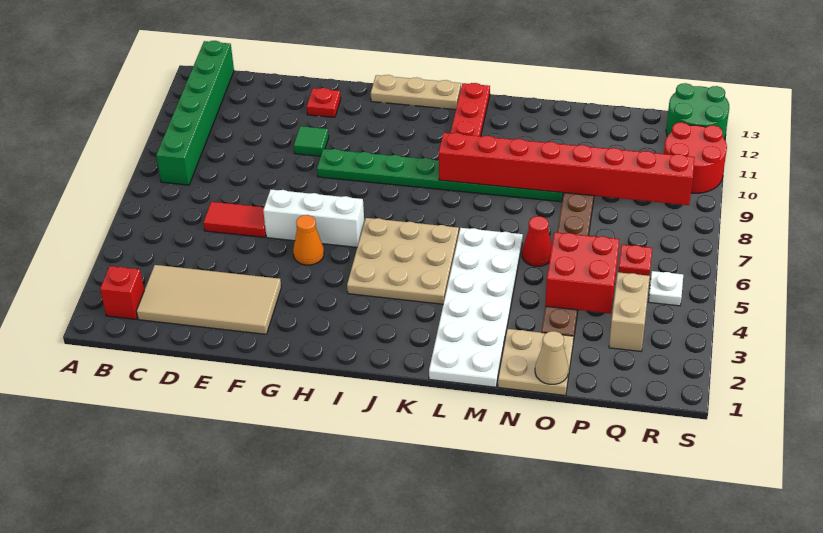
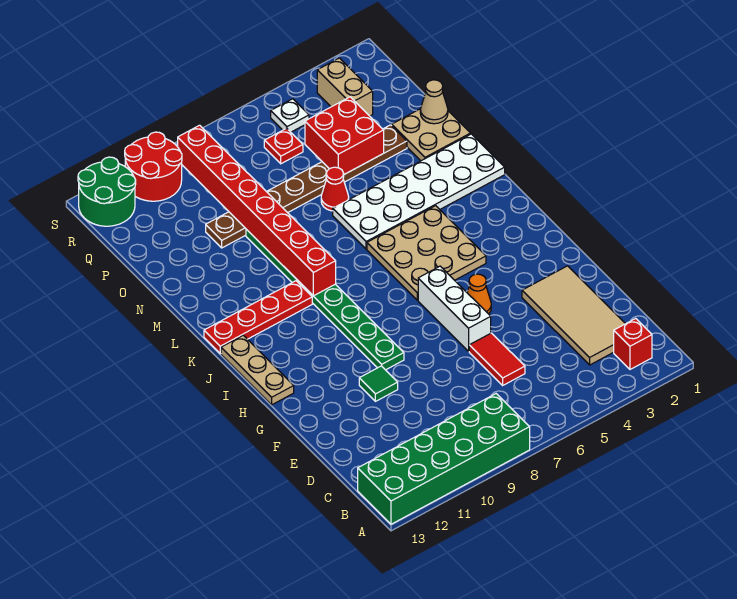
green brick B8:B13 level 1 -> green brick A8:B13 level 1
red plate F12 level 1 -> none
tan brick Q3:Q4 level 1 -> tan brick Q3:R3 level 1

